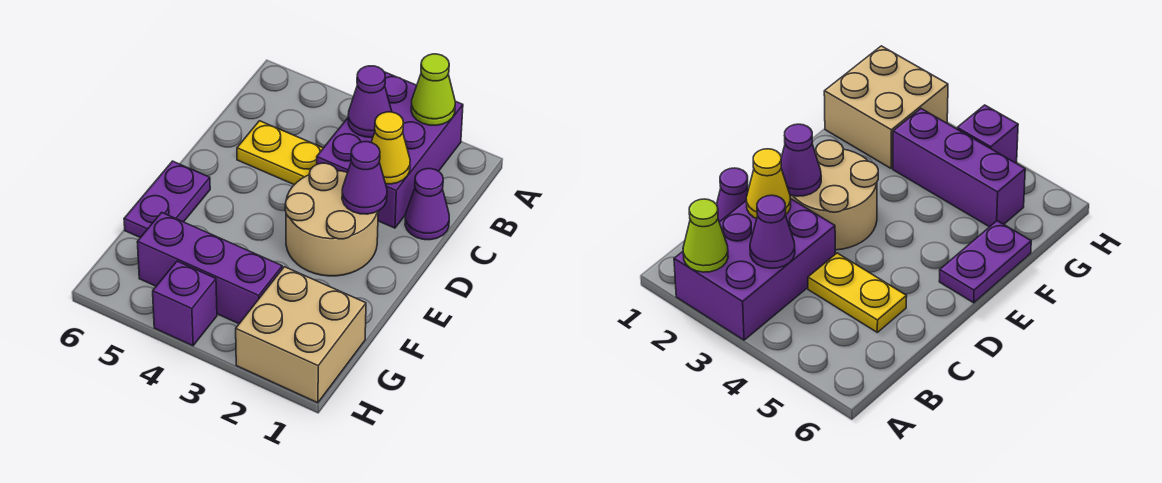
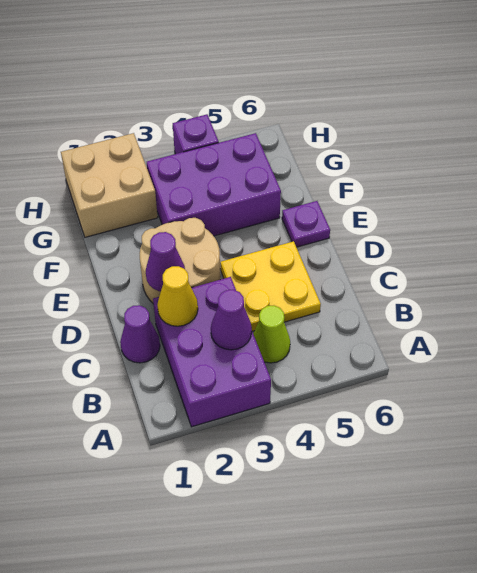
lime cone A2 level 2 -> lime cone B4 level 1
yellow plate C4:C5 level 1 -> yellow plate C4:D5 level 1
purple plate E6:F6 level 1 -> purple plate E6 level 1
purple brick G3:G5 level 1 -> purple brick F3:G5 level 1

